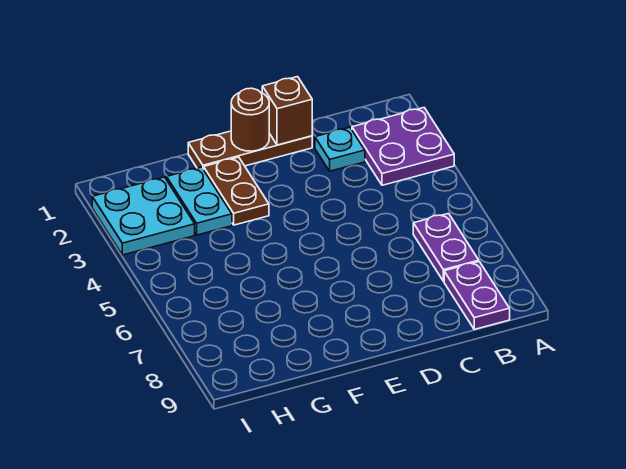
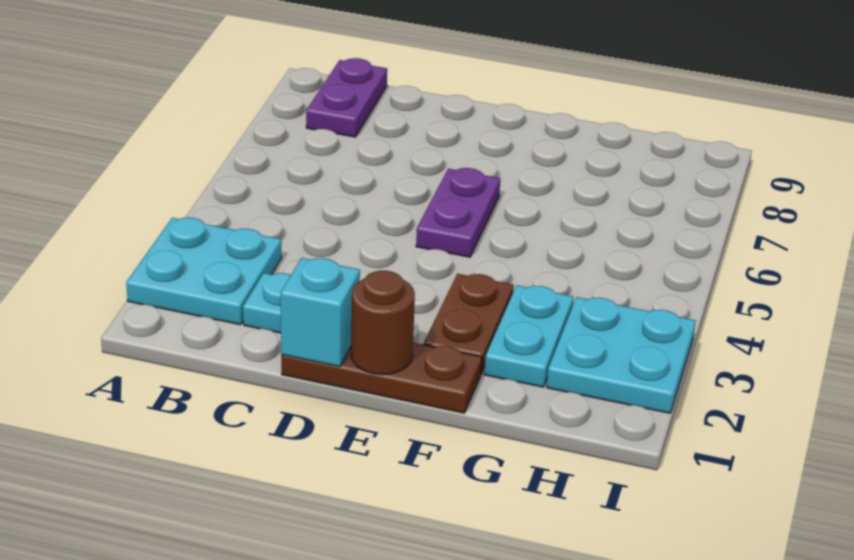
purple plate A2:B3 level 1 -> cyan plate A2:B3 level 1
purple plate B6:B7 level 1 -> purple plate E5:E6 level 1
brown brick D1 level 2 -> cyan brick D1 level 2

